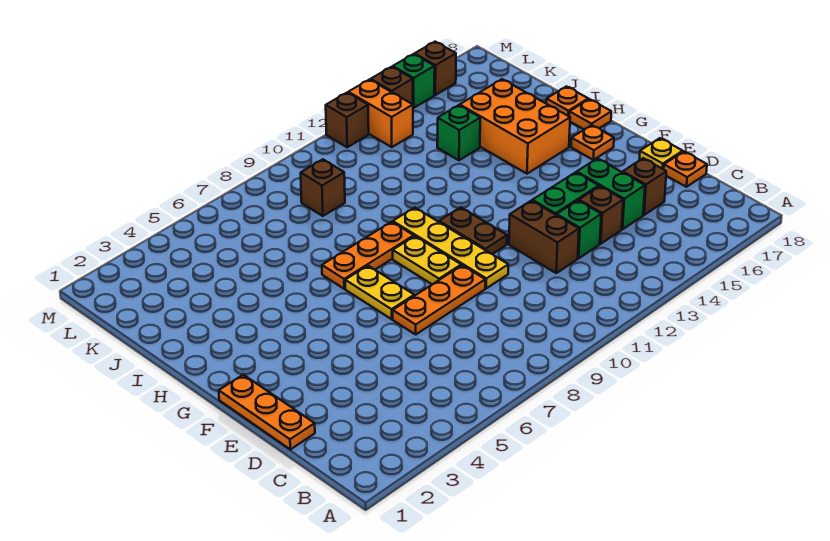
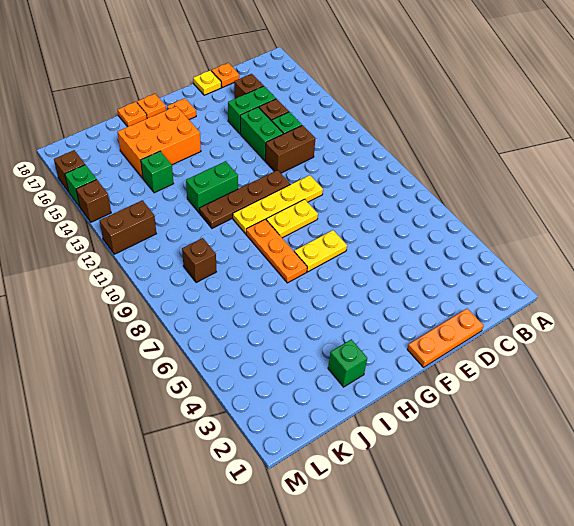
orange plate E7:E9 level 1 -> none
brown plate F11:G11 level 1 -> brown plate F11:I11 level 1
none -> green brick H12:I12 level 1
none -> green brick I2 level 1
orange brick L13:M13 level 1 -> none
brown brick M12 level 1 -> brown brick L12:M12 level 1

